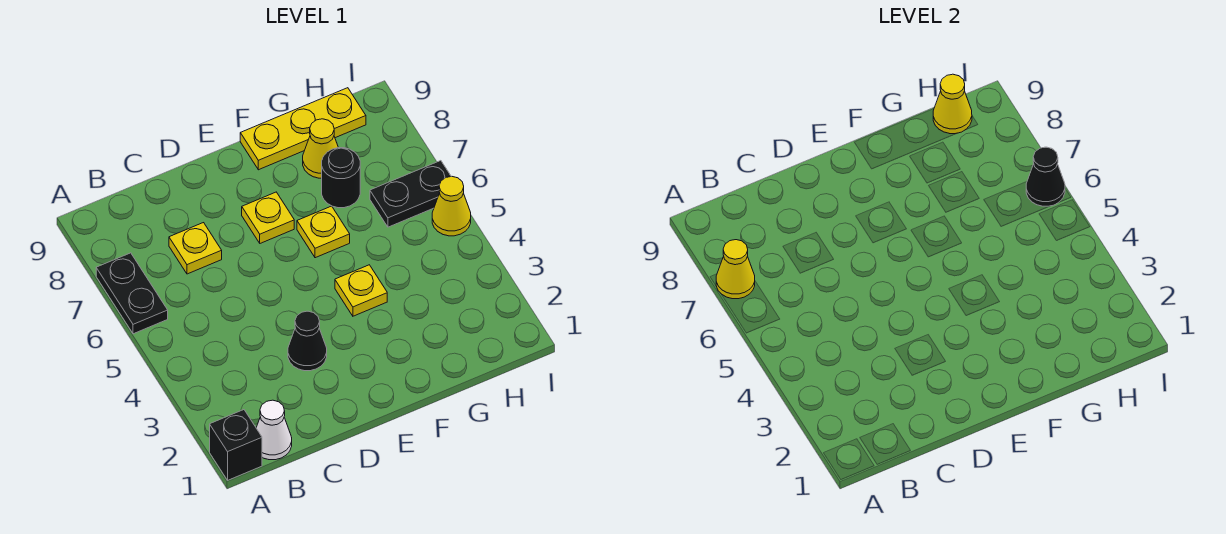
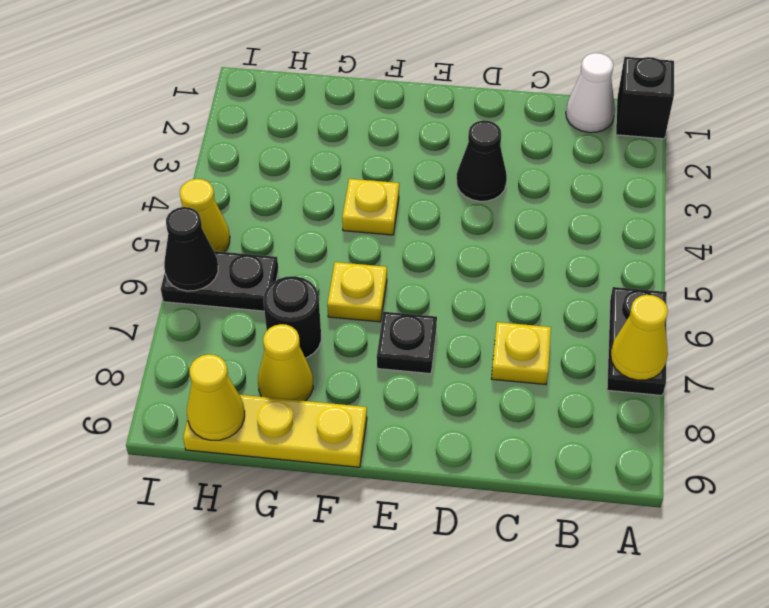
yellow plate E7 level 1 -> black plate E7 level 1

